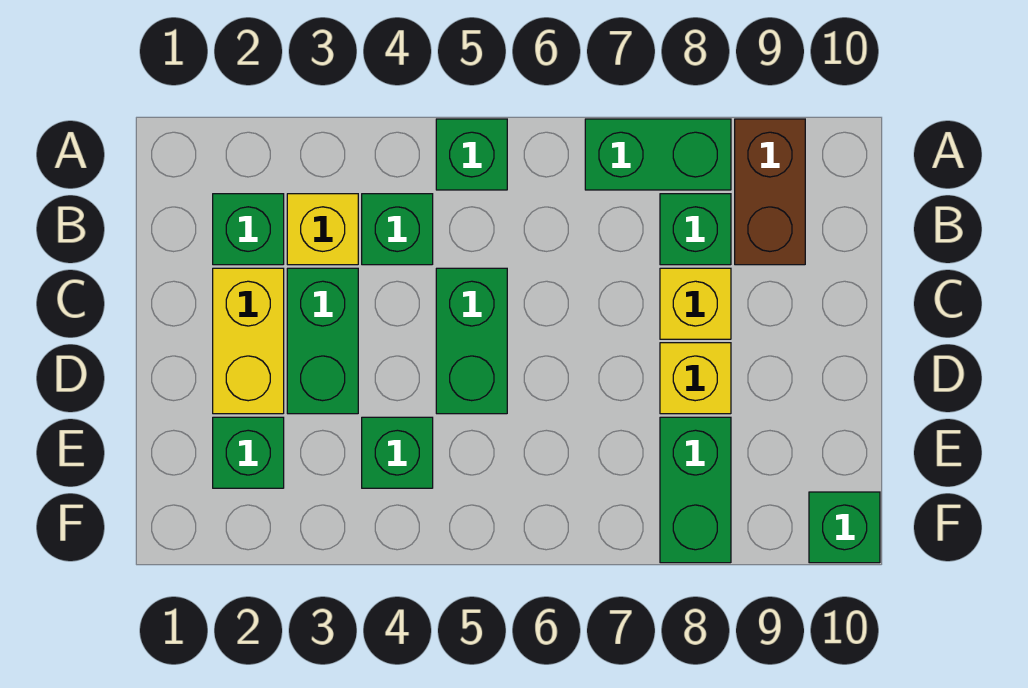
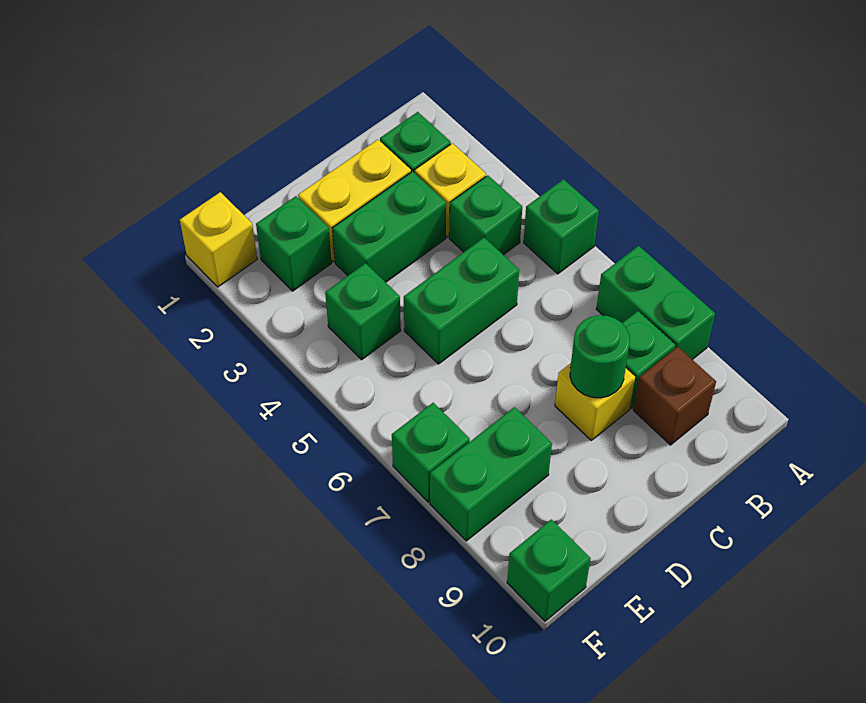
brown brick A9:B9 level 1 -> brown brick B9 level 1
none -> green round brick C8 level 2
yellow brick D8 level 1 -> yellow brick F1 level 1
none -> green brick F7 level 1

